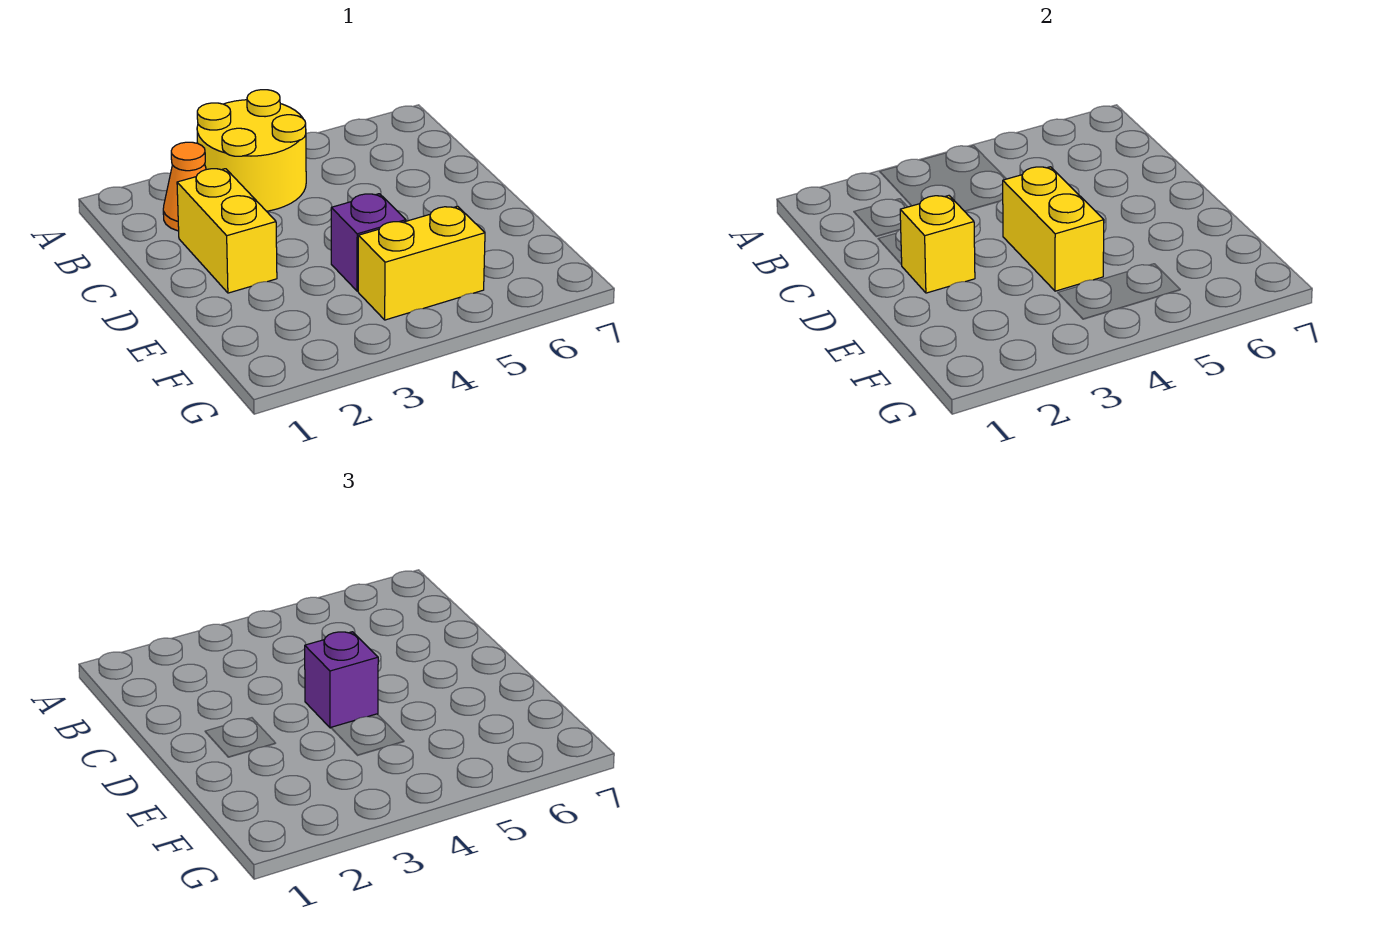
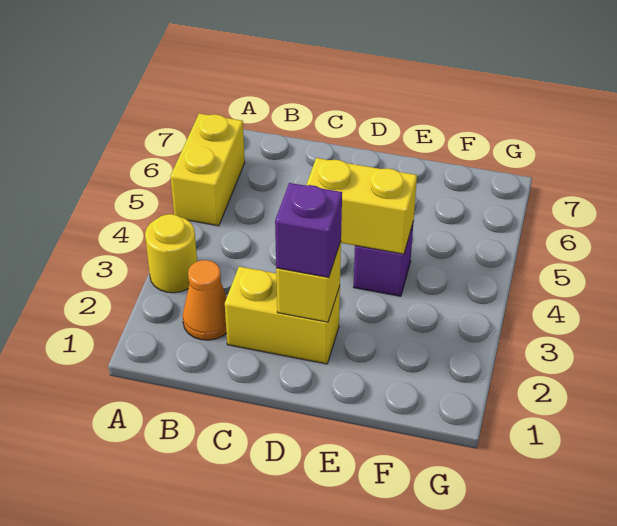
yellow round brick A3:B4 level 1 -> yellow round brick A3 level 1
purple brick D4 level 3 -> purple brick D2 level 3
yellow brick F4:F5 level 1 -> yellow brick A5:A6 level 1

